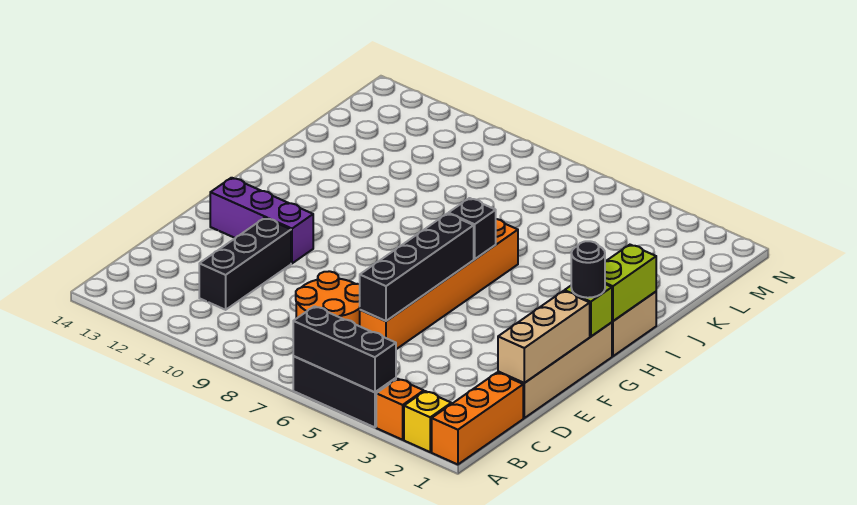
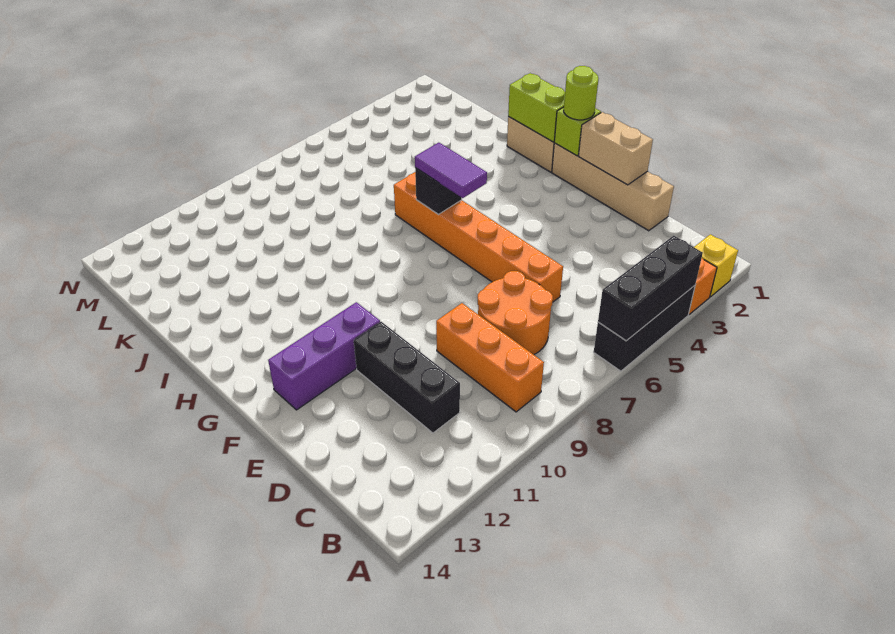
orange brick A1:C1 level 1 -> orange brick B9:D9 level 1
tan brick D1:F1 level 2 -> tan brick E1:F1 level 2
black brick D6:G6 level 2 -> none
black round brick G1 level 3 -> lime round brick G1 level 3
none -> purple tile G6:H6 level 3

